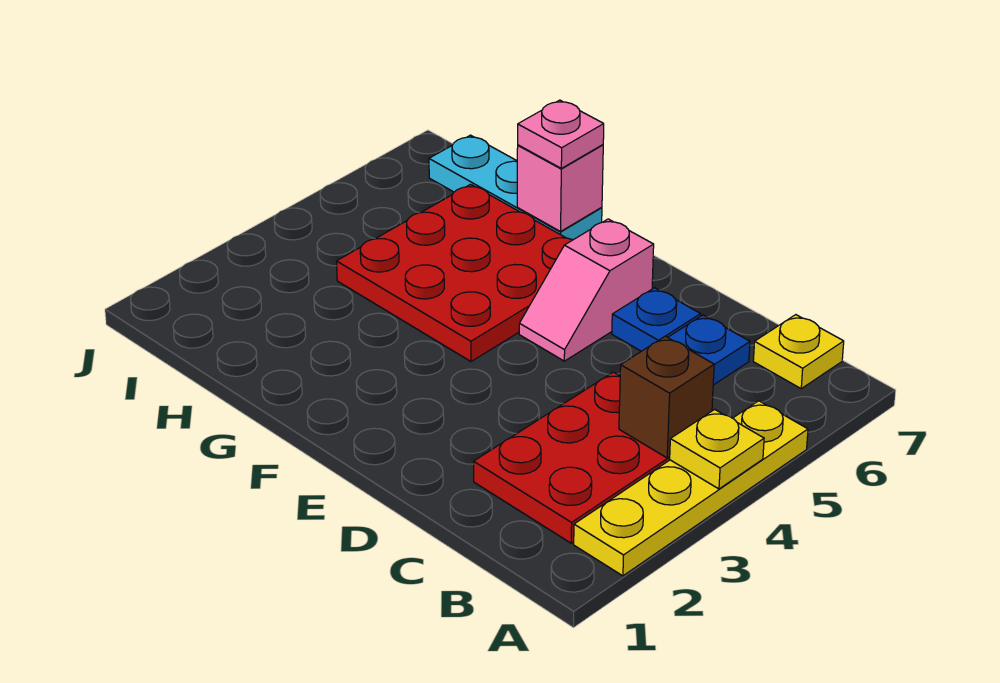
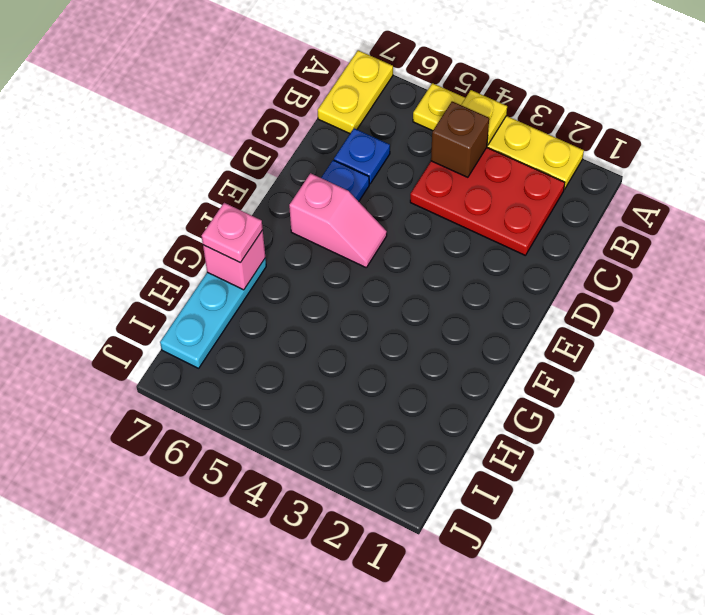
yellow plate B7 level 1 -> yellow plate A7:B7 level 1
red plate F4:H6 level 1 -> none

